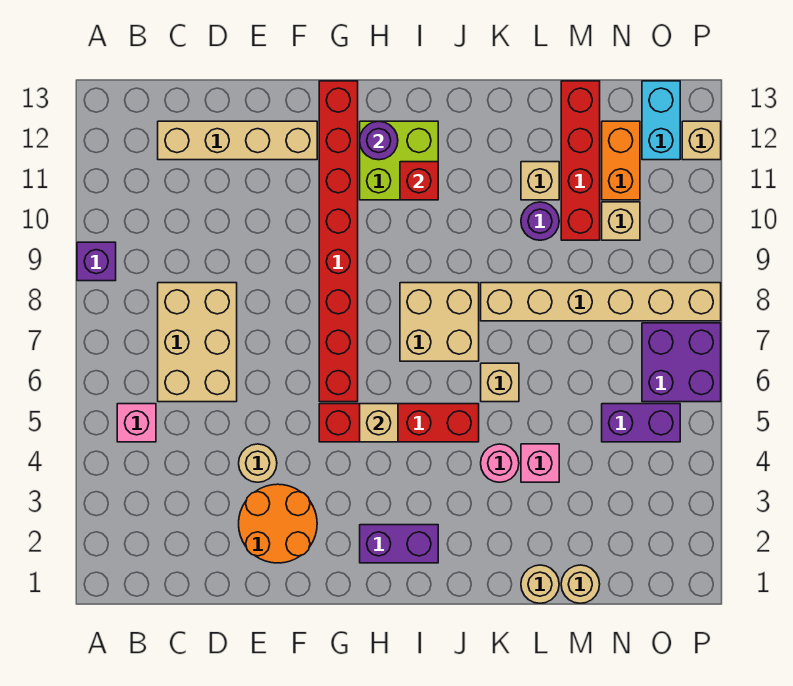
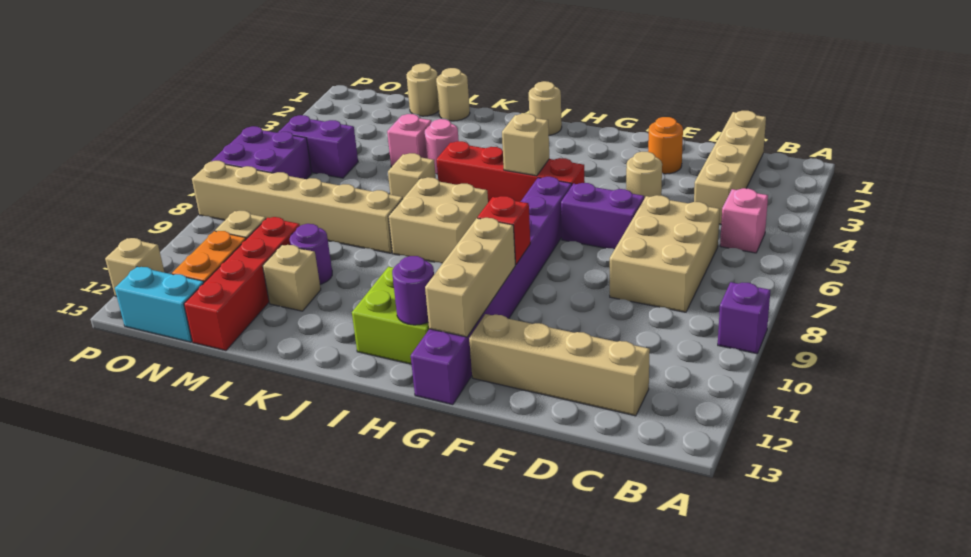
none -> tan brick C1:C4 level 1
orange round brick E2:F3 level 1 -> orange round brick E2 level 1
red brick G6:G13 level 1 -> purple brick G6:G13 level 1
none -> tan brick G10:G12 level 2
purple brick H2:I2 level 1 -> purple brick E6:F6 level 1
none -> tan round brick I1 level 1
red brick I11 level 2 -> red brick G9 level 2
cyan brick O12:O13 level 1 -> cyan brick N13:O13 level 1

